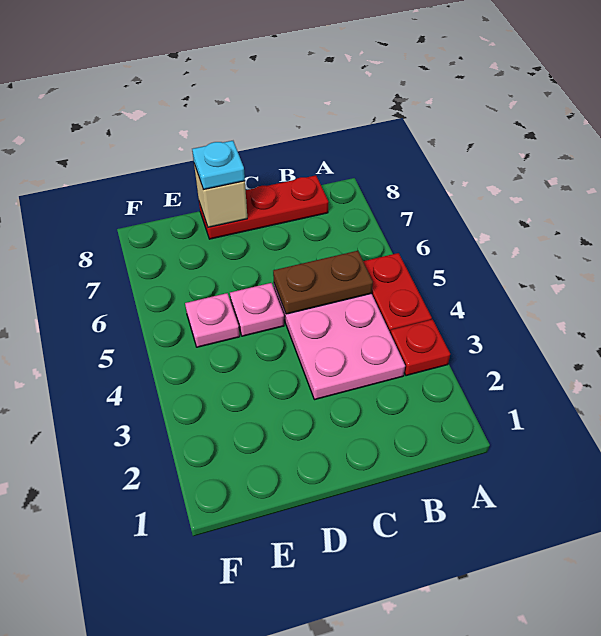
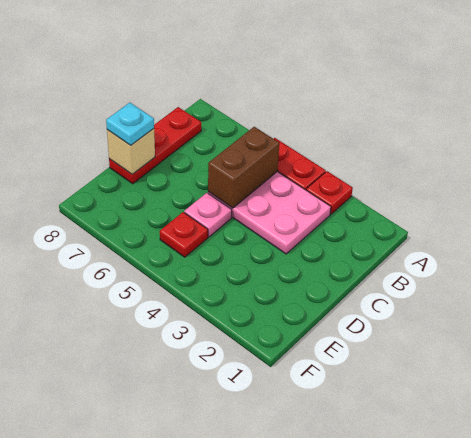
brown plate B5:C5 level 2 -> brown brick B5:C5 level 2
pink plate E5 level 1 -> red plate E5 level 1

